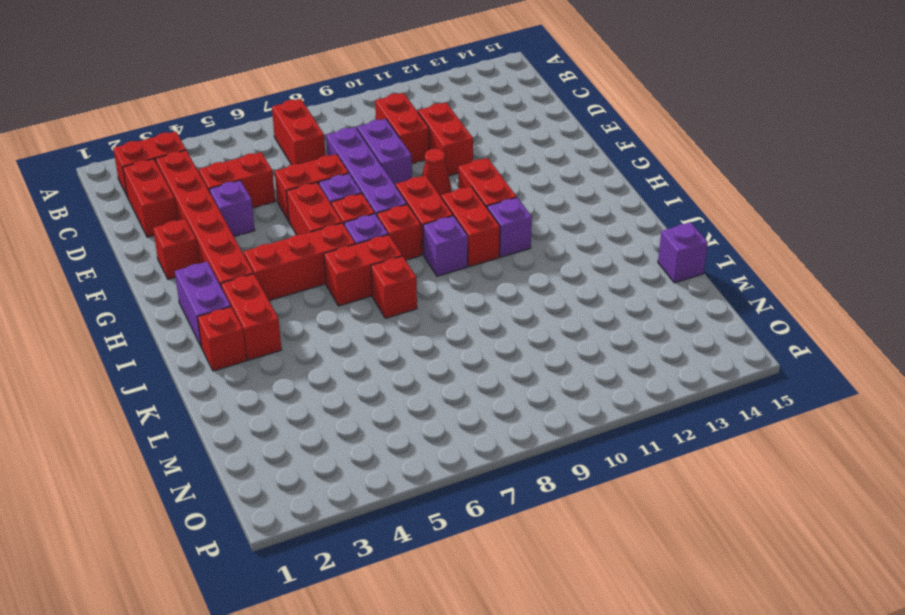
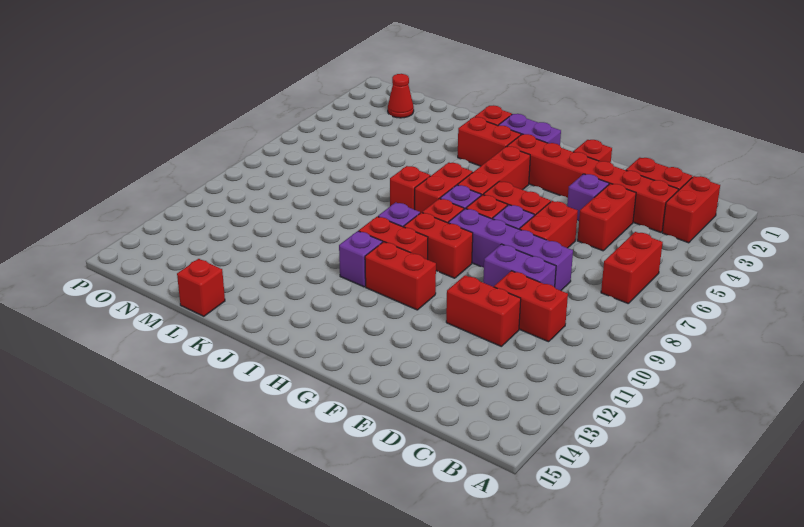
red brick B7:C7 level 1 -> red brick B6:B7 level 1
red cone F10 level 1 -> red cone N2 level 1
purple brick L15 level 1 -> red brick L15 level 1

